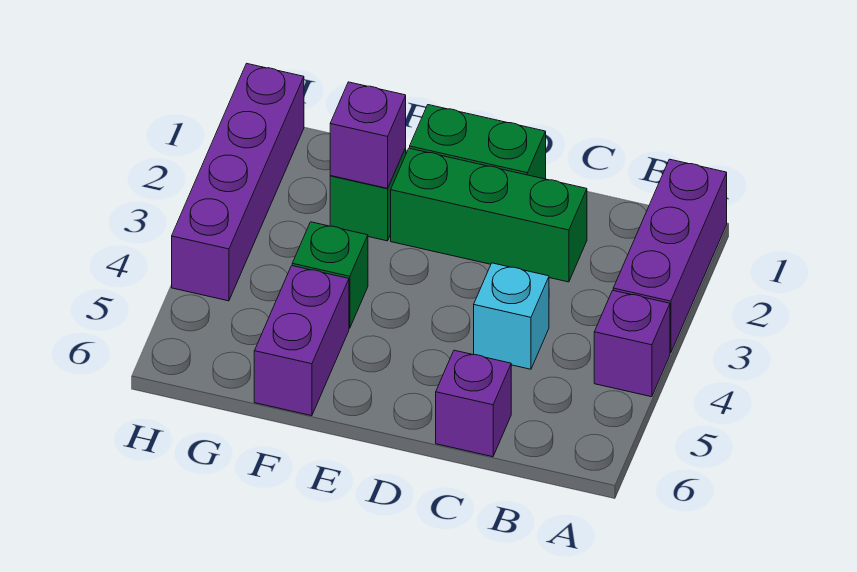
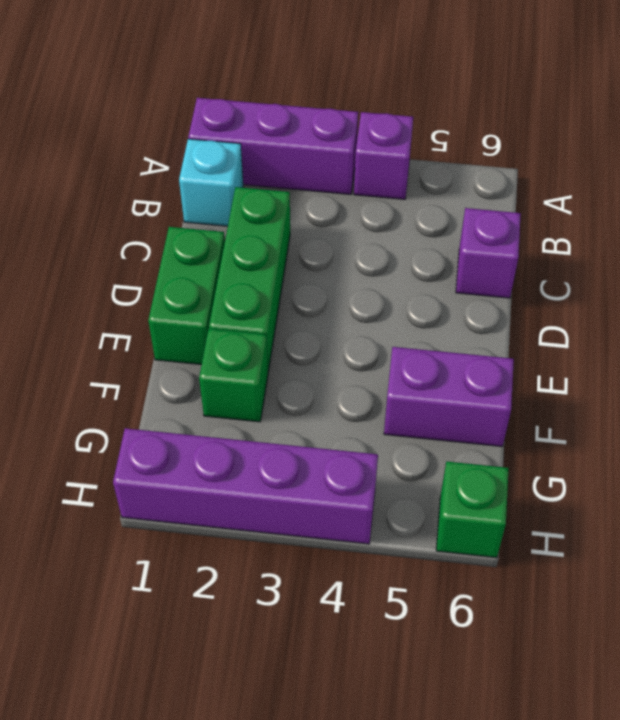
cyan brick C4 level 1 -> cyan brick B1 level 1
purple brick F2 level 2 -> none
green brick F4 level 1 -> green brick H6 level 1

